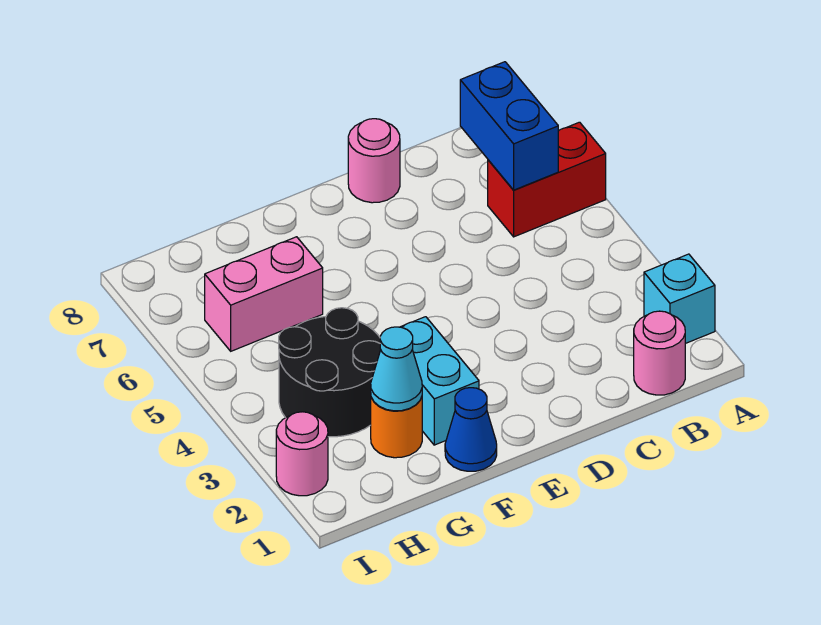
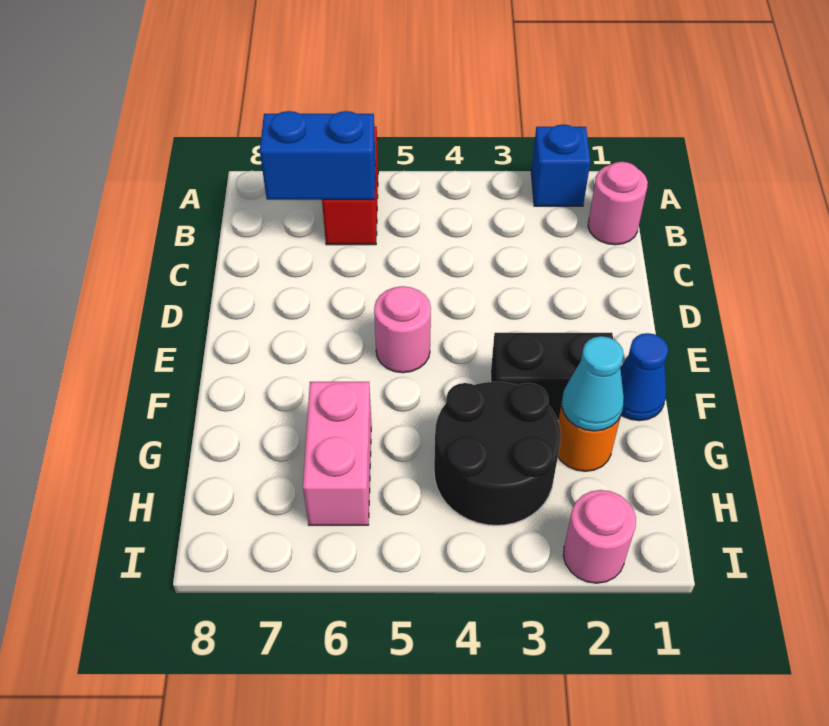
cyan brick A2 level 1 -> blue brick A2 level 1
pink round brick D8 level 1 -> pink round brick E5 level 1
cyan brick F2:F3 level 1 -> black brick F2:F3 level 1

